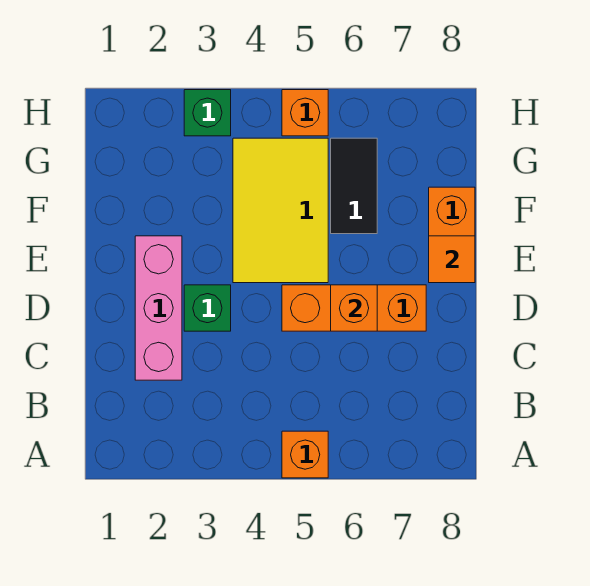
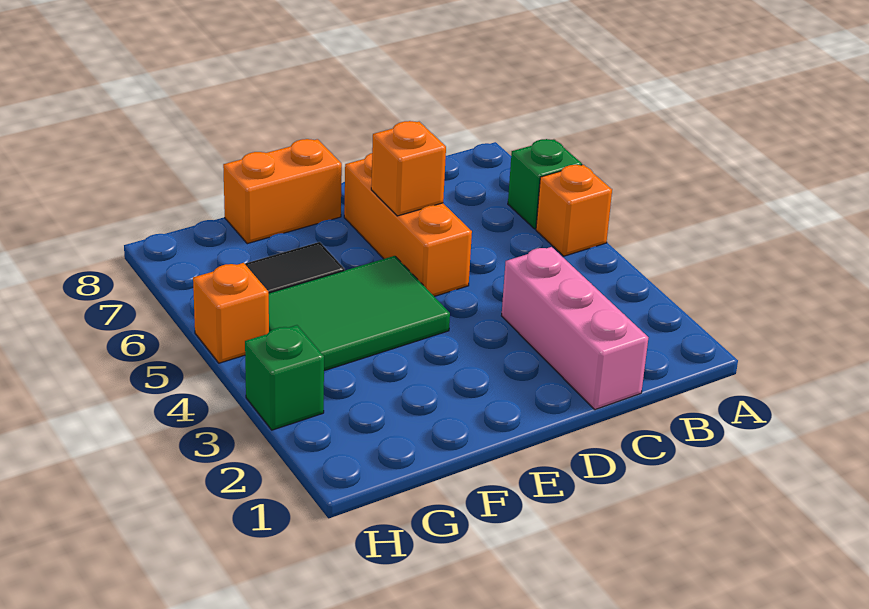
pink brick C2:E2 level 1 -> pink brick C1:C3 level 1
green brick D3 level 1 -> green brick A6 level 1
yellow tile E4:G5 level 1 -> green tile E4:G5 level 1
orange tile E8 level 2 -> none

